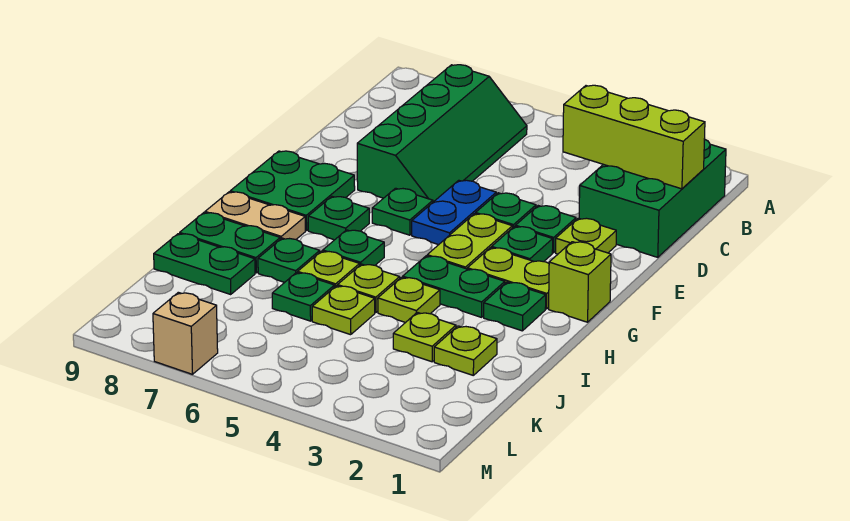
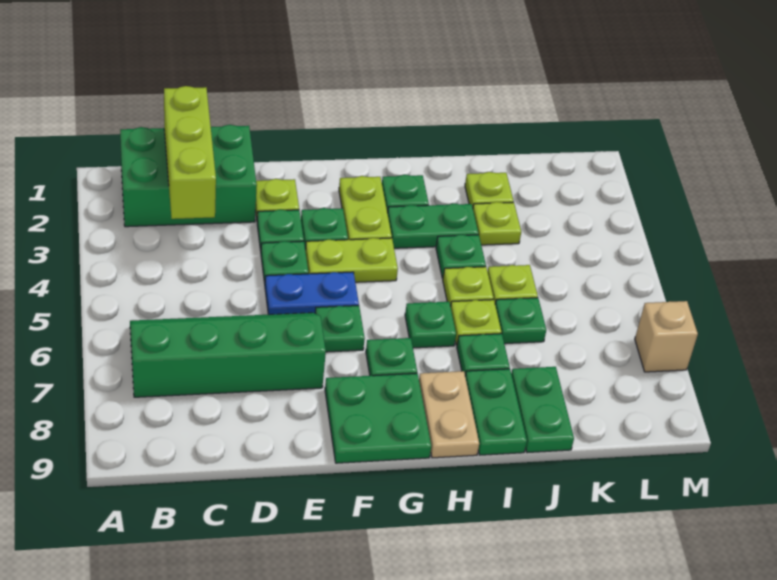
lime brick G1 level 1 -> none
green plate H3:H4 level 1 -> green plate H3:I3 level 1
lime plate I4 level 1 -> green plate I4 level 1

